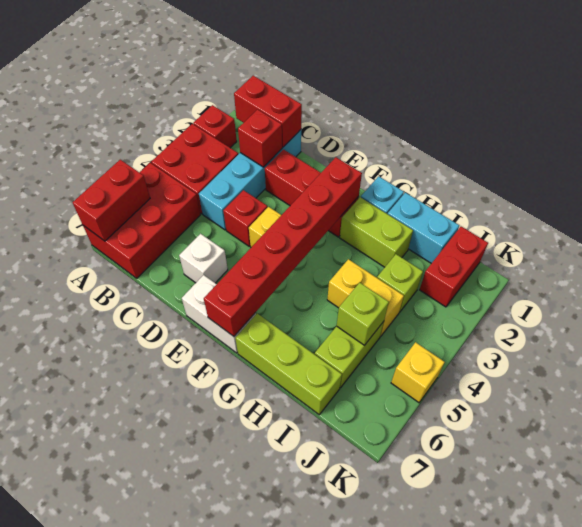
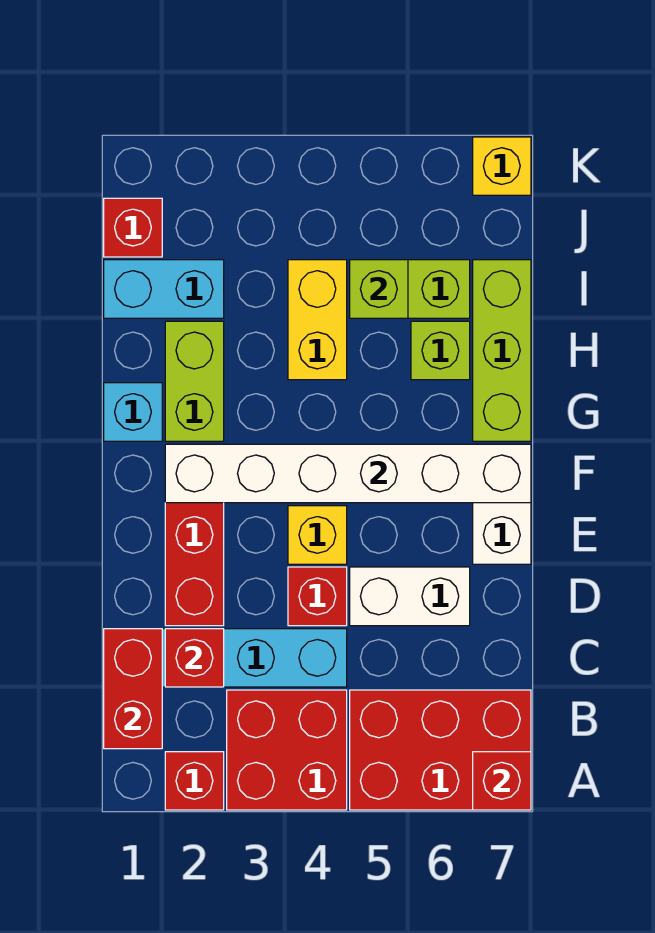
red brick A6:A7 level 2 -> red brick A7 level 2
white brick D6 level 1 -> white brick D5:D6 level 1
red brick F2:F7 level 2 -> white brick F2:F7 level 2
cyan brick H1:I1 level 1 -> cyan brick I1:I2 level 1
lime brick I3 level 1 -> lime brick H6 level 1
red brick J1:J2 level 1 -> red brick J1 level 1
yellow brick K5 level 1 -> yellow brick K7 level 1

